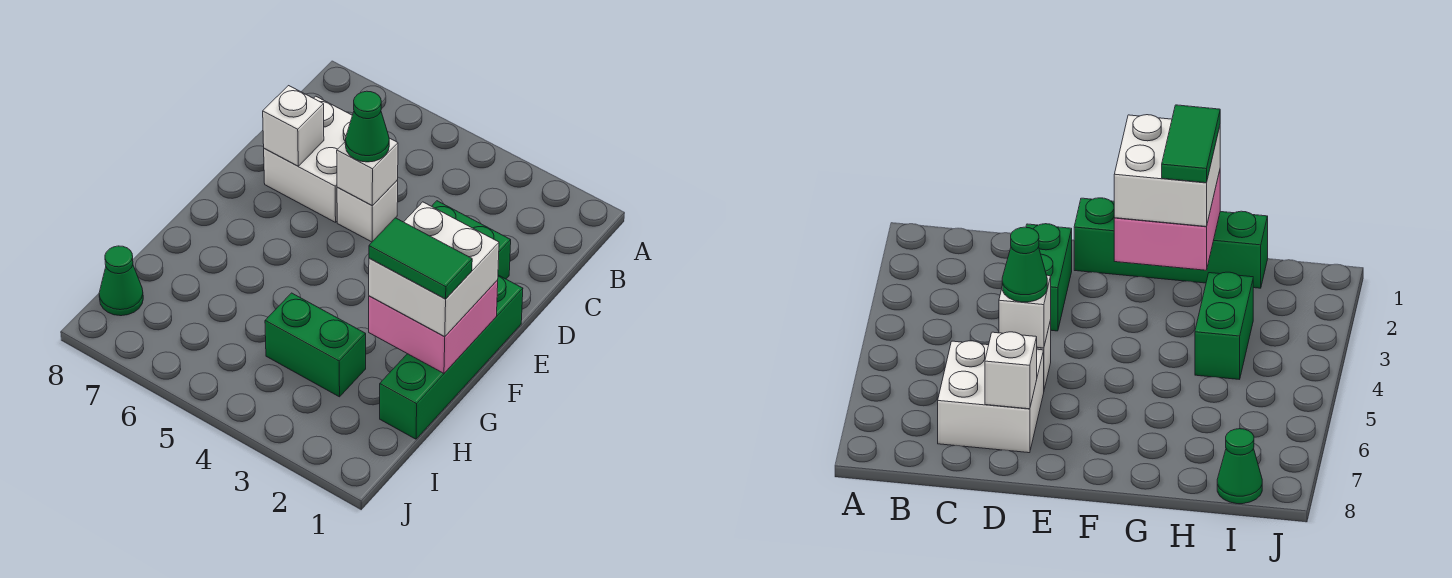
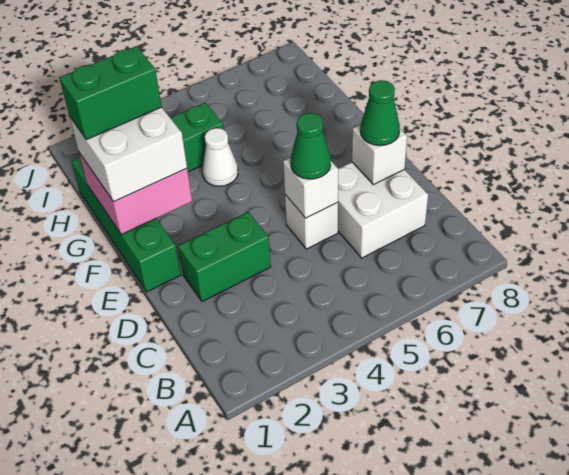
green tile G1:G2 level 4 -> green brick G1:G2 level 4
none -> white cone G4 level 1
green cone I8 level 1 -> green cone D7 level 3

